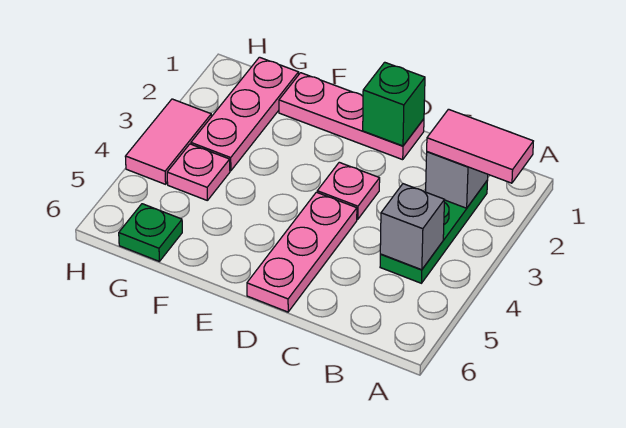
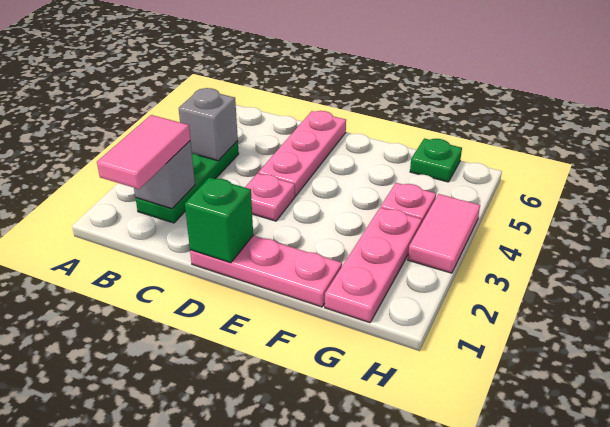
pink tile A2:B2 level 3 -> pink tile B1:B2 level 3

